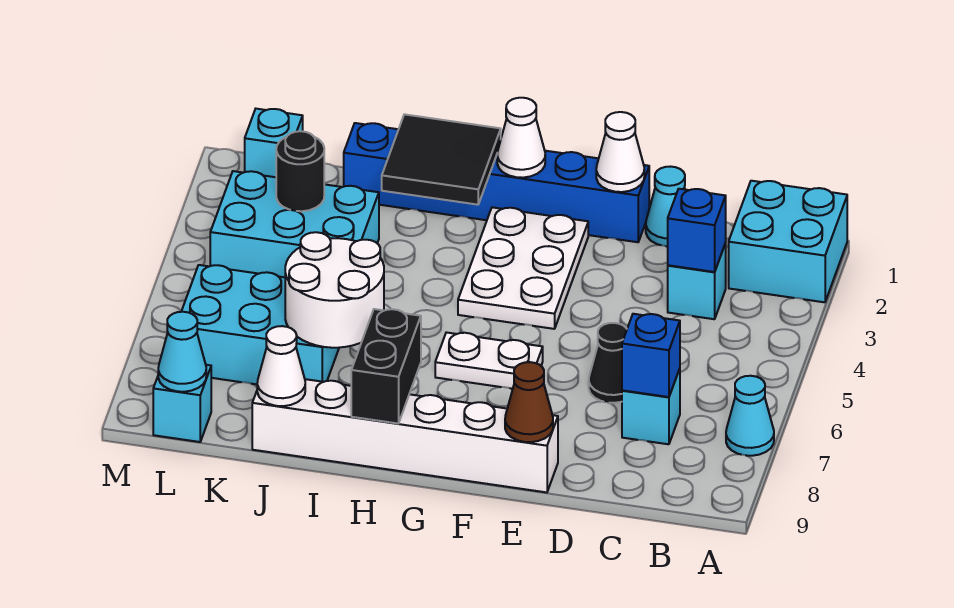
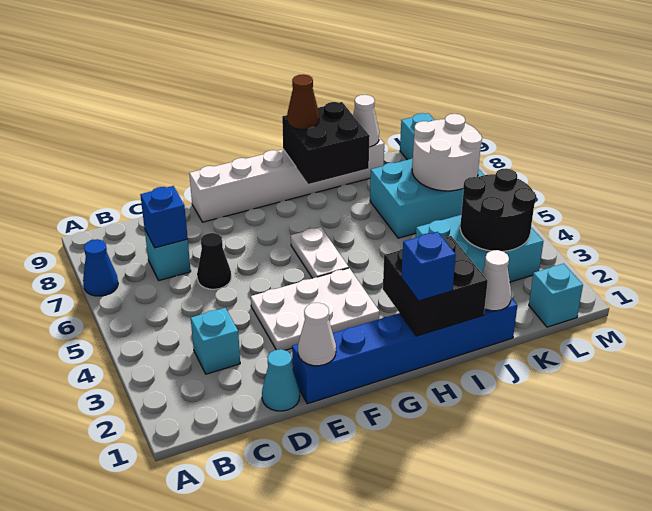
cyan brick A1:B2 level 1 -> none
cyan cone A7 level 1 -> blue cone A7 level 1
blue brick C3 level 2 -> blue brick H1 level 3
brown cone E9 level 2 -> brown cone H9 level 3
white plate F2:G4 level 1 -> white plate E3:G4 level 1
white plate F6:G6 level 1 -> white plate G5:G6 level 1
white cone G1 level 2 -> white cone J1 level 2
black tile H1:I2 level 2 -> black brick H1:I2 level 2
black brick H8:H9 level 2 -> black brick H8:I9 level 2
white round brick I6:J7 level 2 -> white round brick K6:L7 level 2
black round brick K3 level 2 -> black round brick K3:L4 level 2
cyan cone L9 level 2 -> none

